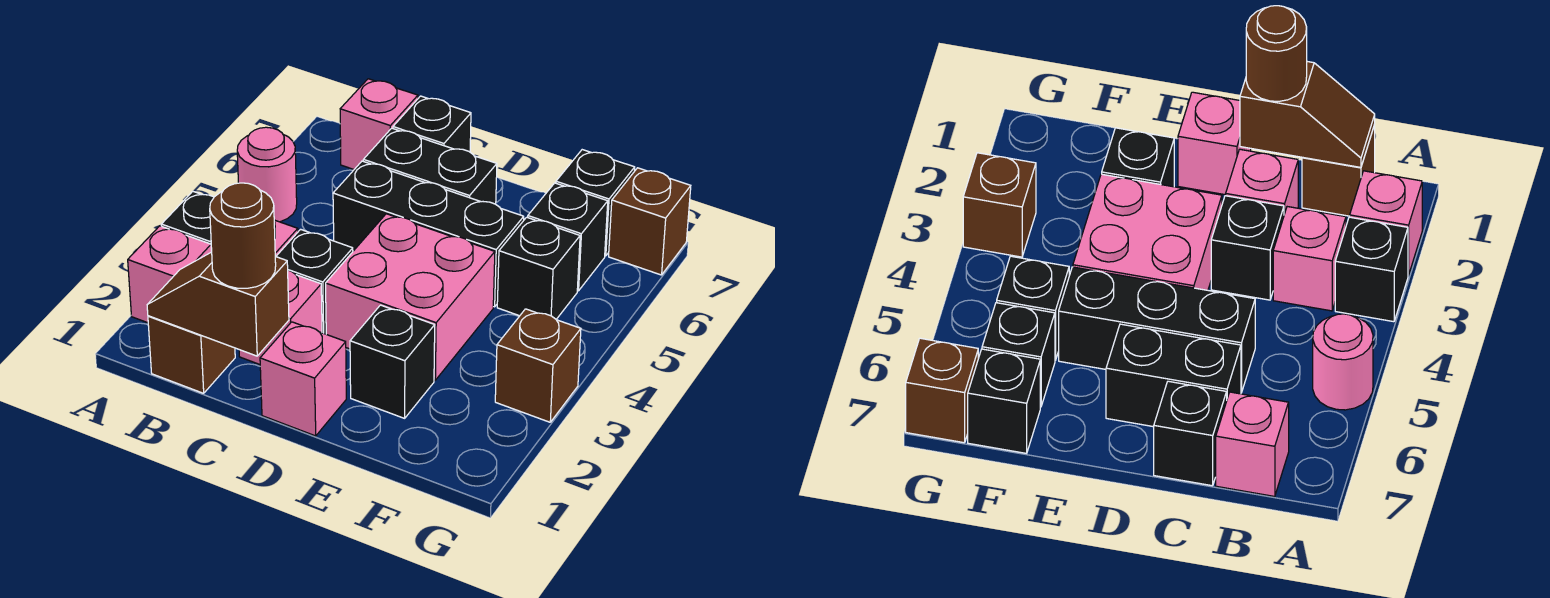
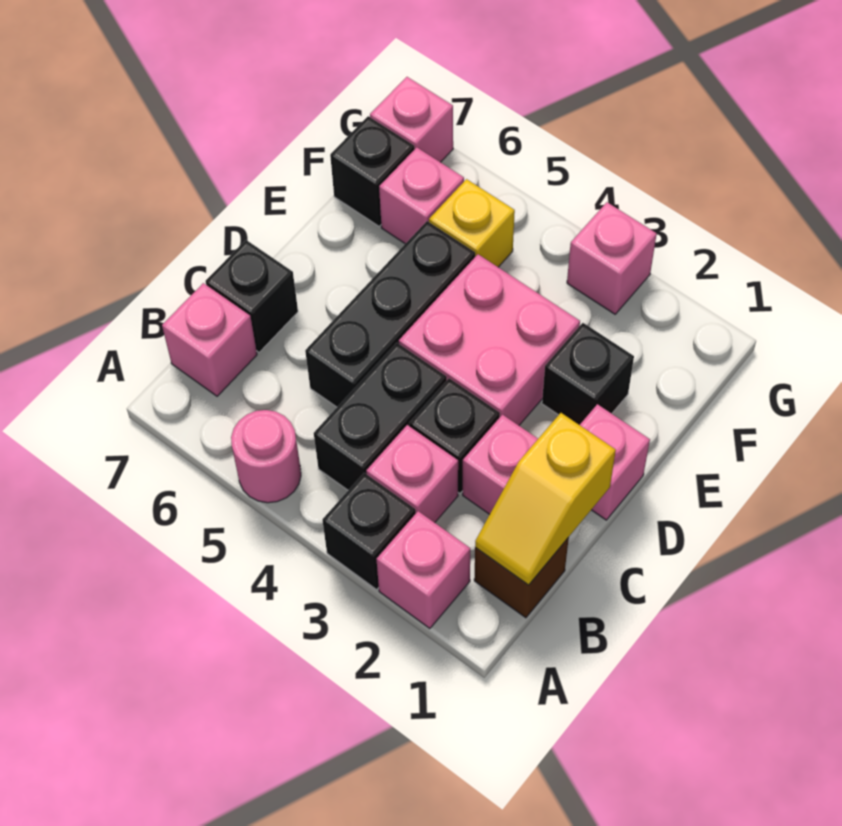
brown slope B1:C1 level 2 top C -> yellow slope B1:C1 level 2 top C
brown round brick C1 level 3 -> none
black brick C6:D6 level 1 -> black brick B4:C4 level 1
black brick F5 level 1 -> yellow brick F5 level 1
black brick F6 level 1 -> pink brick F6 level 1
brown brick G3 level 1 -> pink brick G3 level 1
brown brick G7 level 1 -> pink brick G7 level 1

